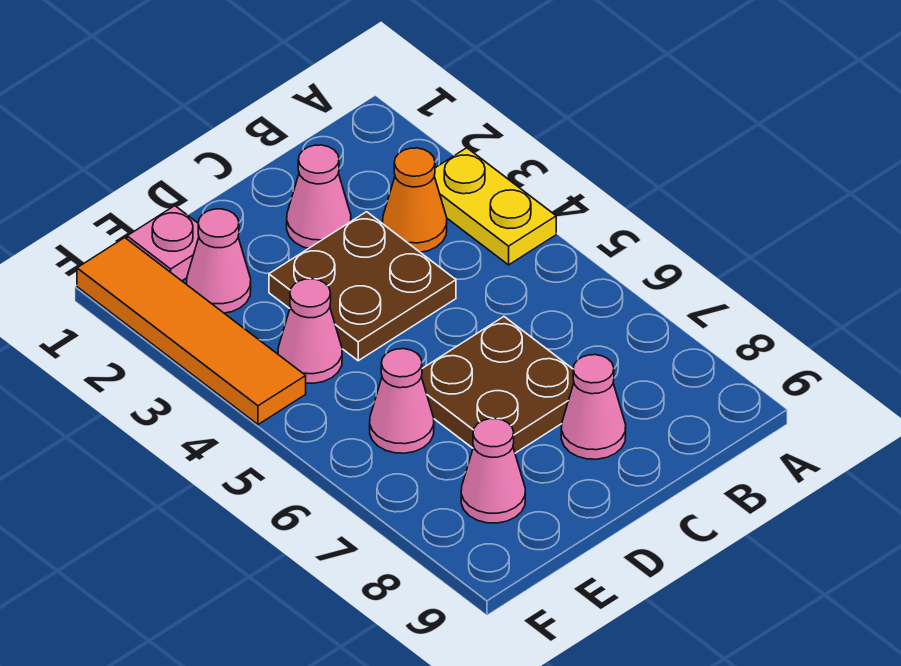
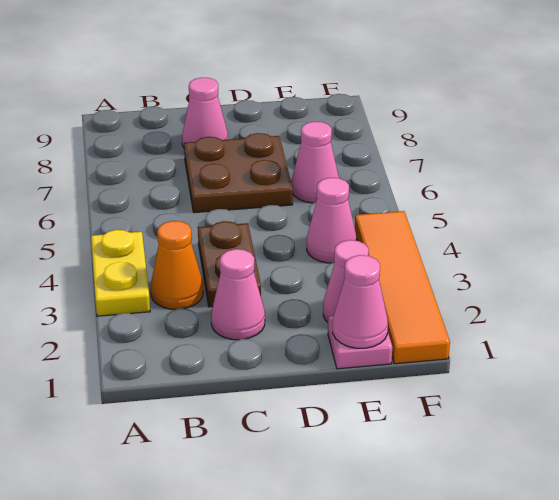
brown plate C3:D4 level 1 -> brown plate C3:C4 level 1
pink cone E8 level 1 -> pink cone E1 level 2

